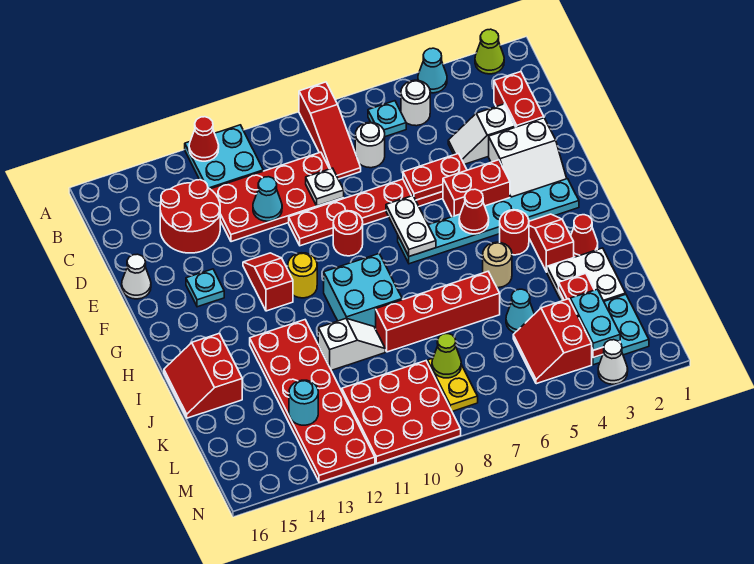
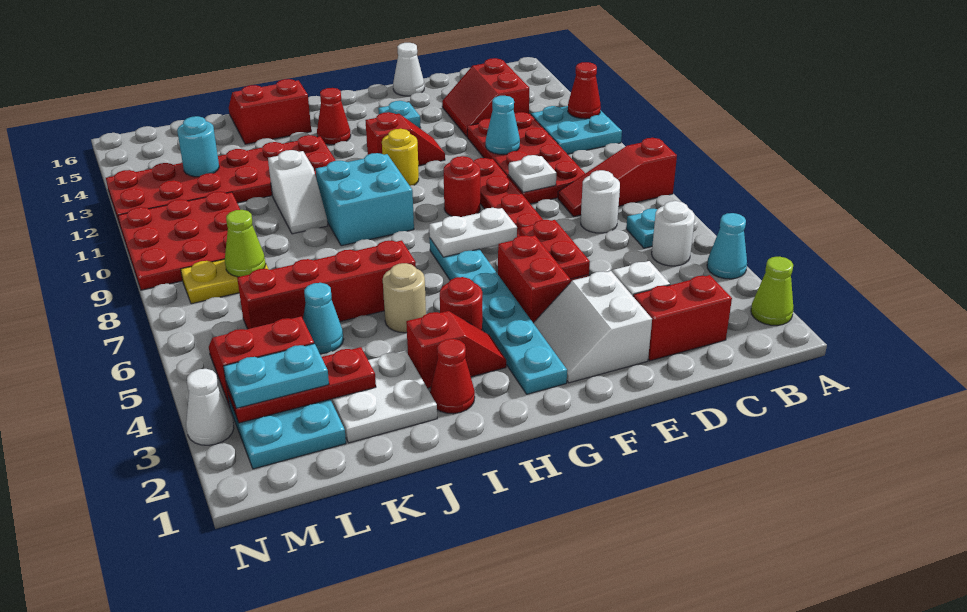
red round brick C13:D14 level 1 -> red slope C13:D14 level 1 top C
red cone G5 level 2 -> red cone H14 level 1
red brick J6:J9 level 1 -> red brick I6:L6 level 1

